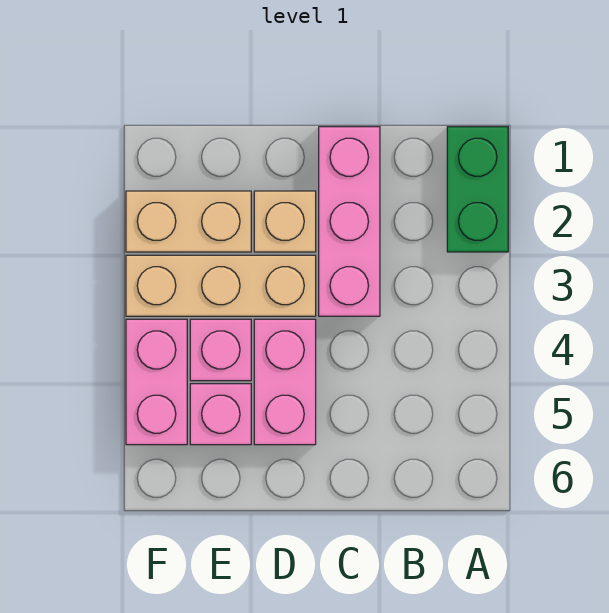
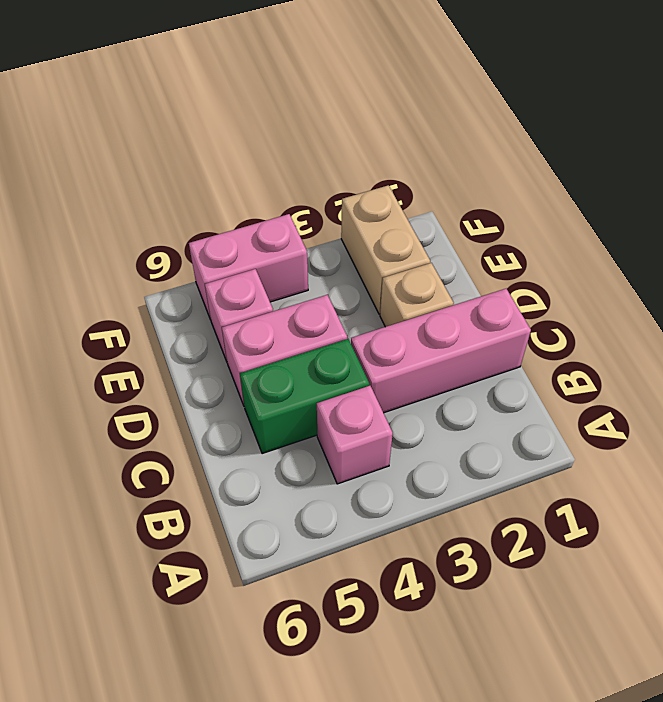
green brick A1:A2 level 1 -> green brick C4:C5 level 1
tan brick D3:F3 level 1 -> none
pink brick E4 level 1 -> pink brick B4 level 1

